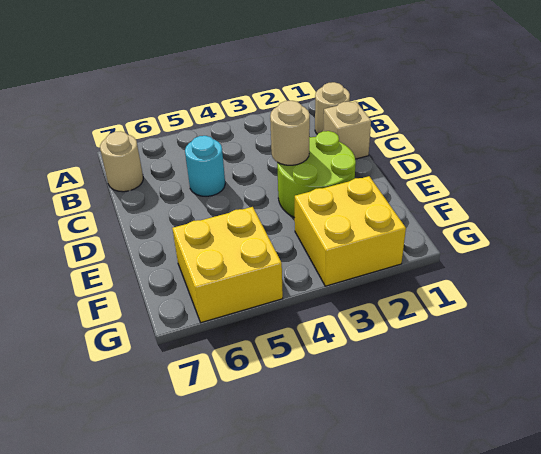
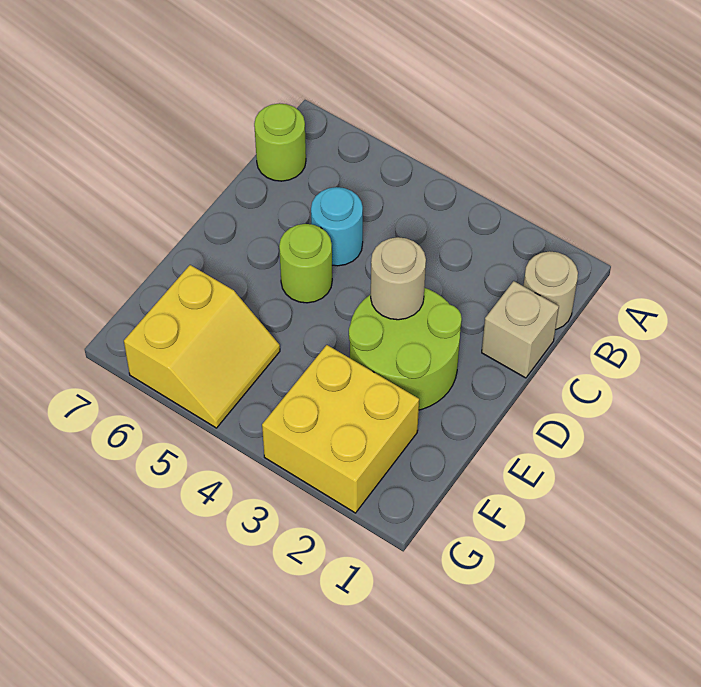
tan round brick B7 level 1 -> lime round brick B7 level 1
none -> lime round brick D5 level 1
yellow brick F5:G6 level 1 -> yellow slope F5:G6 level 1 top 6

